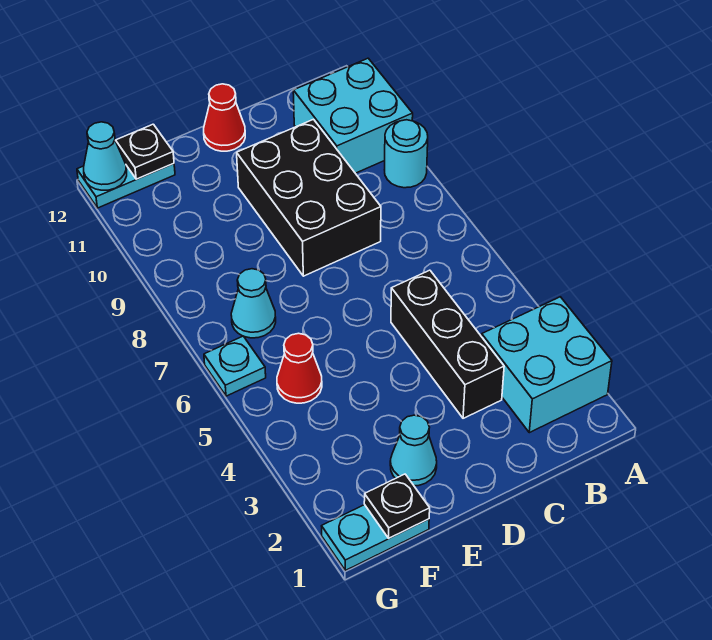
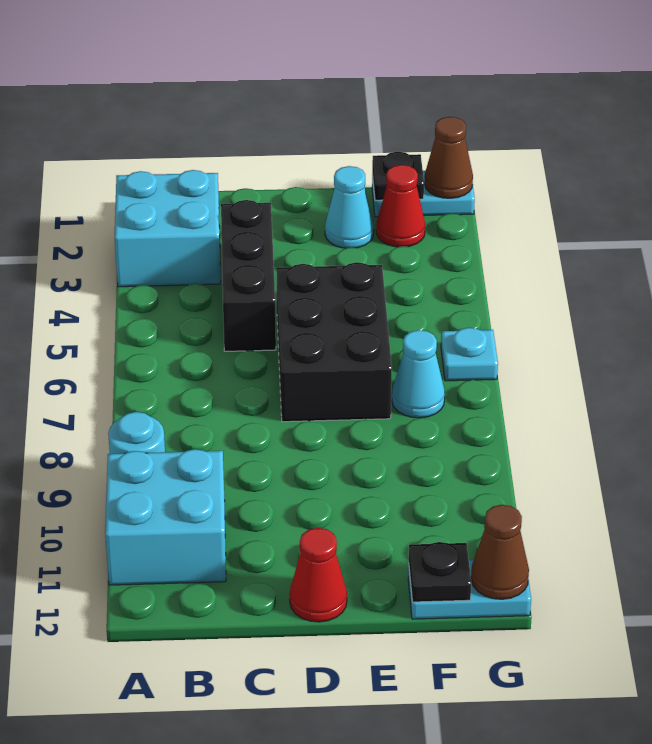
black brick C8:D10 level 1 -> black brick D5:E7 level 1
red cone F5 level 1 -> red cone F2 level 1
none -> brown cone G1 level 2
cyan cone G12 level 2 -> brown cone G12 level 2

